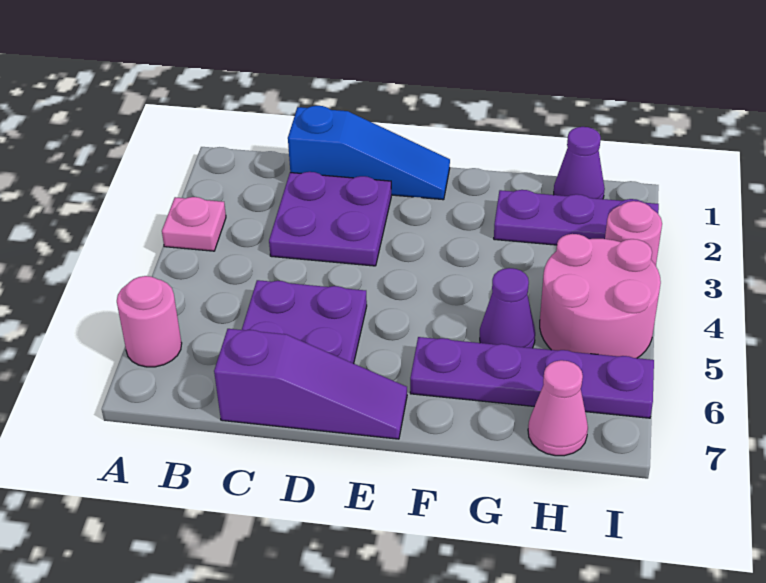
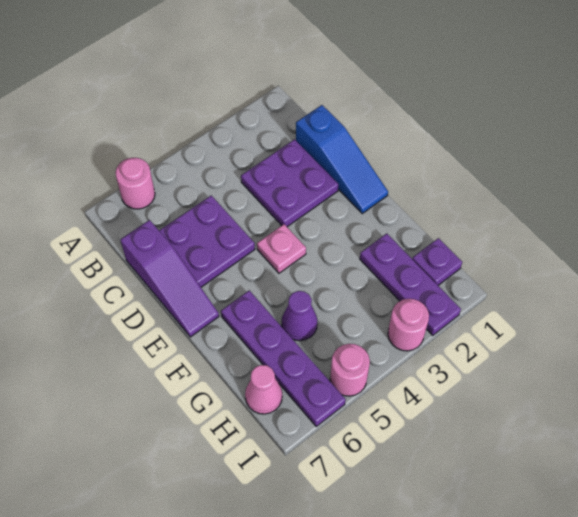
pink plate A3 level 1 -> pink plate E4 level 1
purple cone H1 level 1 -> purple plate H1 level 1
pink round brick H4:I5 level 1 -> pink round brick I5 level 1

